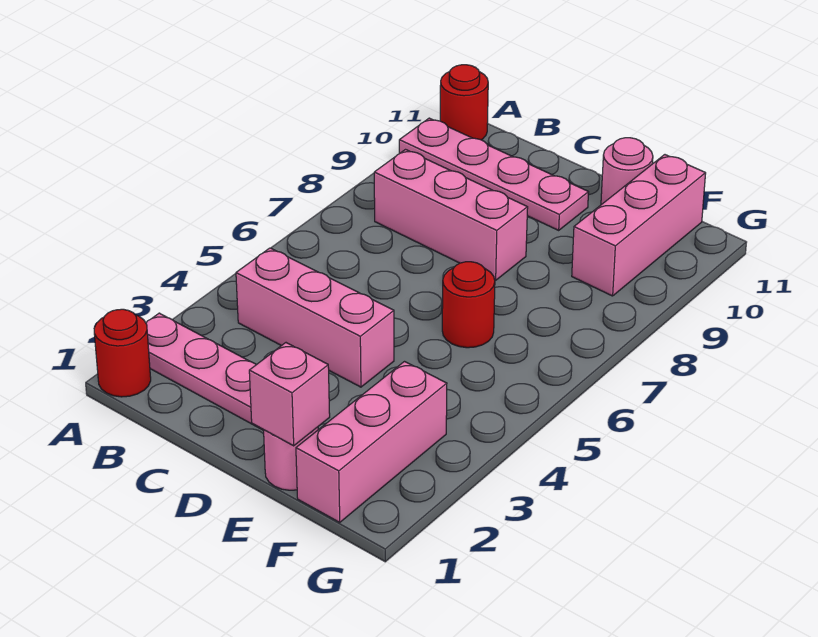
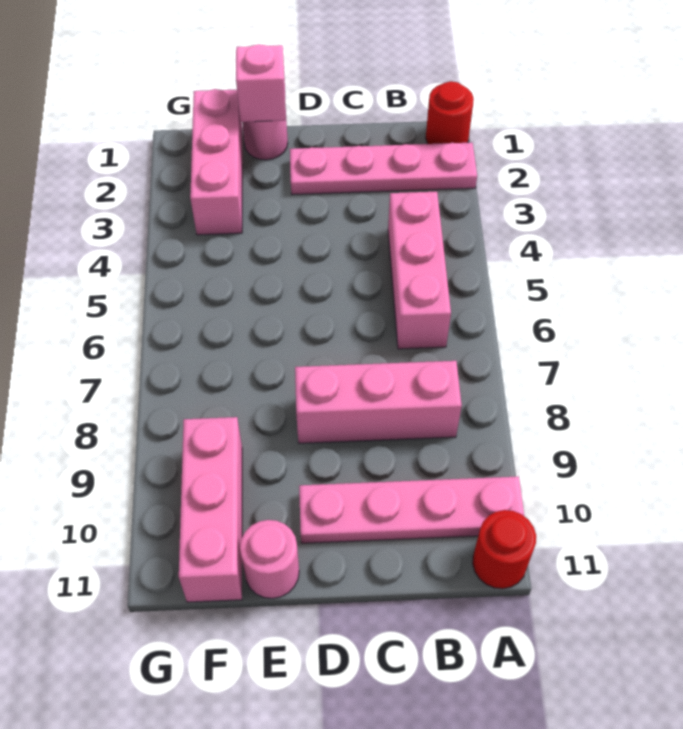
pink brick B4:D4 level 1 -> pink brick B4:B6 level 1
red round brick E6 level 1 -> none

